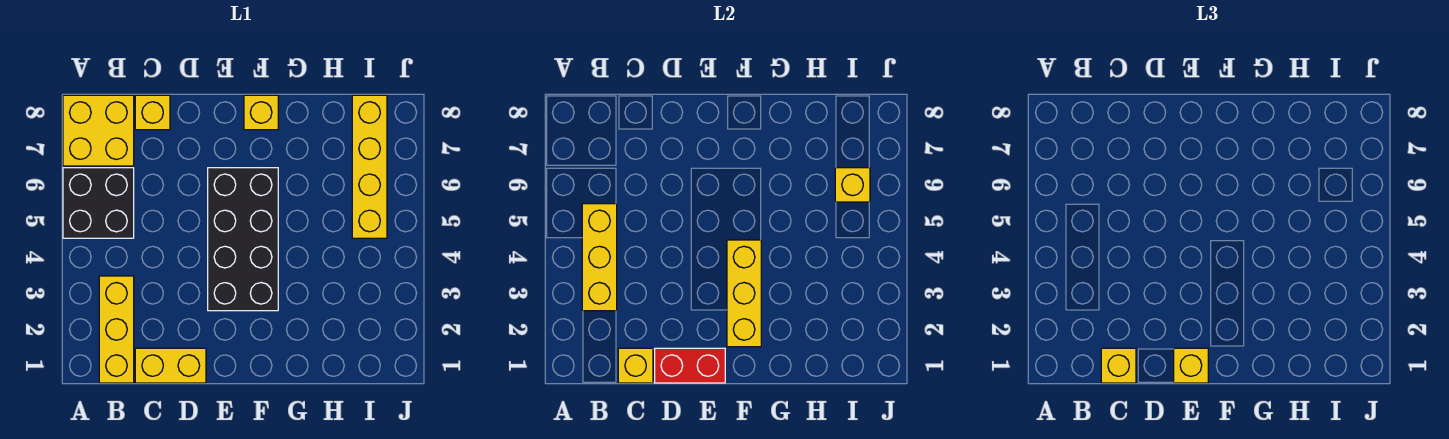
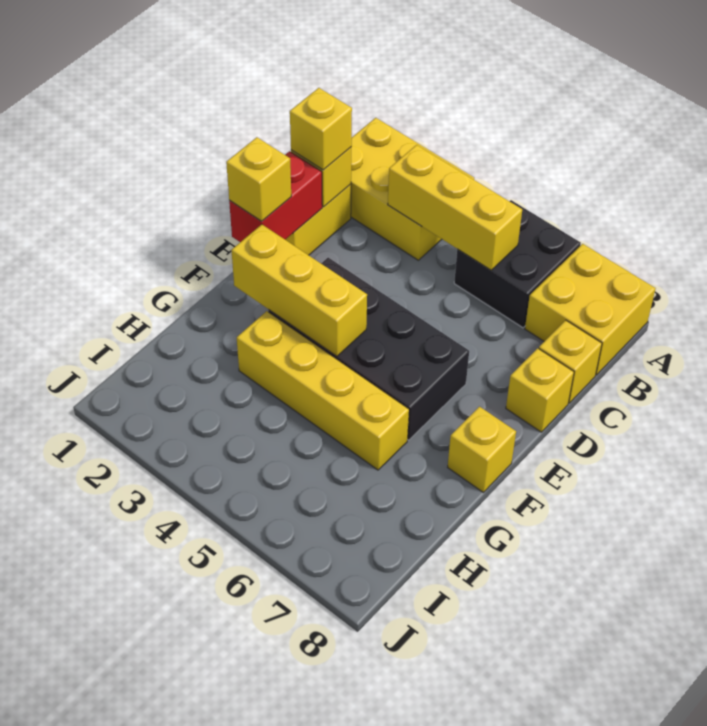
yellow brick B1:B3 level 1 -> yellow brick A1:B3 level 1
yellow brick I5:I8 level 1 -> yellow brick G3:G6 level 1
yellow brick I6 level 2 -> yellow brick D8 level 1

